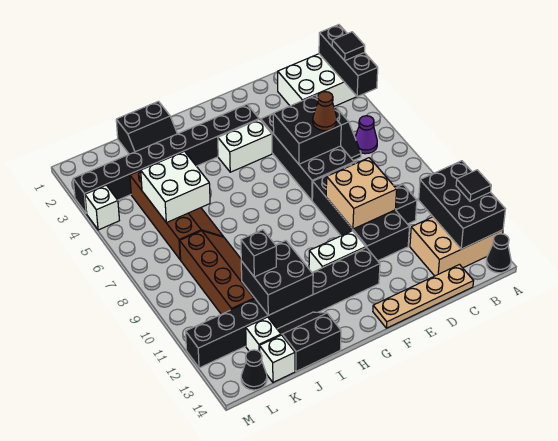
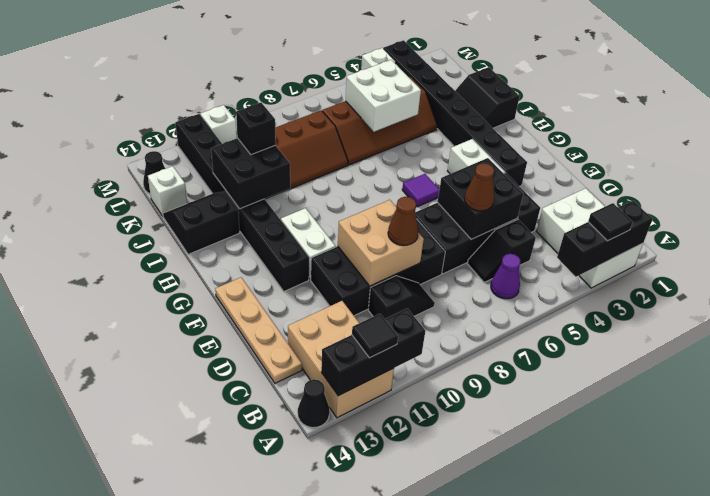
black brick A11:B13 level 2 -> black brick A11:A13 level 2
none -> brown cone D9 level 3
none -> purple tile G6 level 1
black slope I13:J14 level 1 top 14 -> black slope I13:J14 level 1 top I
white brick K13 level 1 -> white brick M11 level 1

